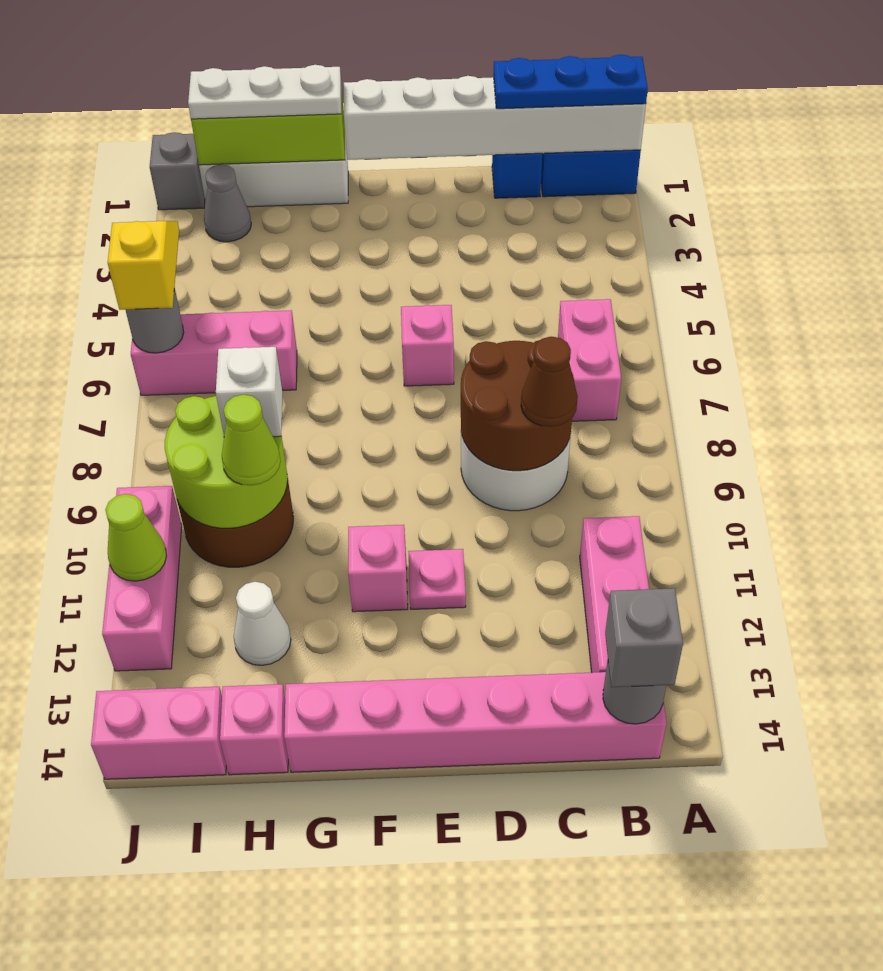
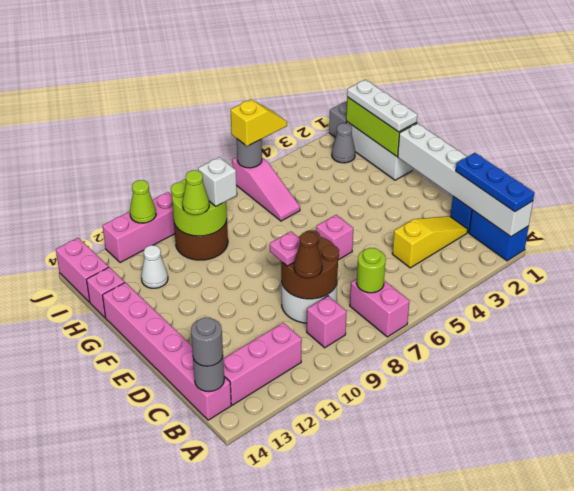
pink brick B6:B7 level 1 -> pink brick A7:B7 level 1
none -> lime round brick B7 level 2
grey brick B14 level 3 -> grey round brick B14 level 3
none -> yellow slope C2:C4 level 1 top 4
pink plate E11 level 1 -> pink plate D9 level 3
pink brick F11 level 1 -> pink brick B9 level 1
pink brick H6:J6 level 1 -> pink slope H6:J6 level 1 top J

